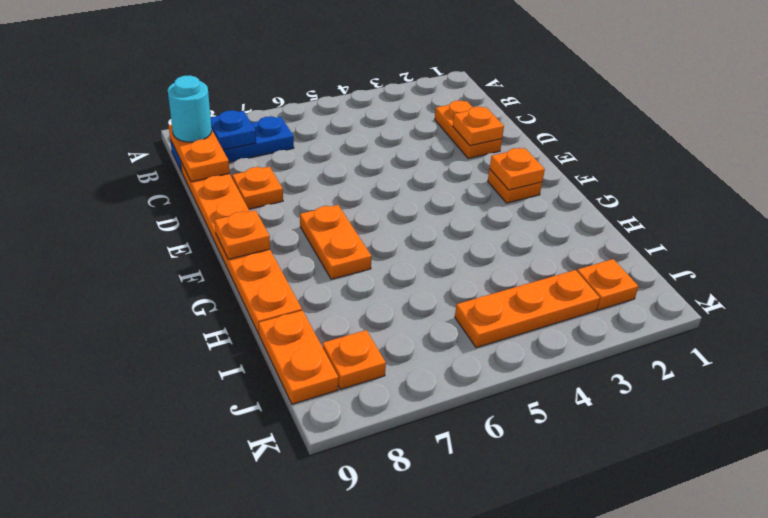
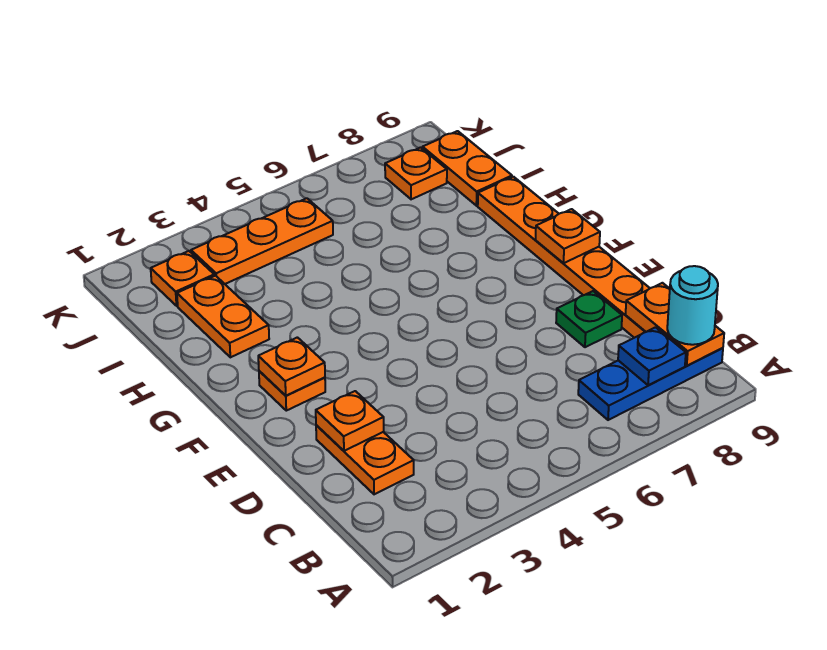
orange plate D8 level 1 -> green plate D8 level 1
orange plate F7:G7 level 1 -> orange plate H2:I2 level 1

